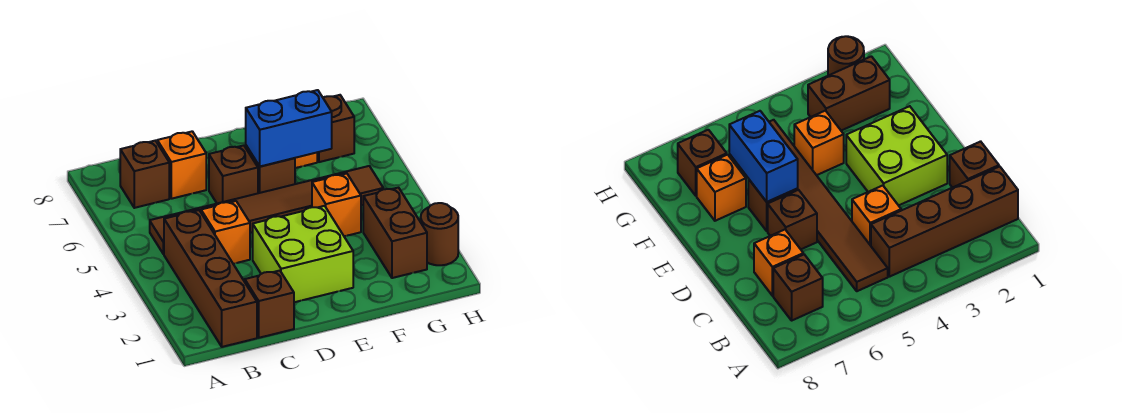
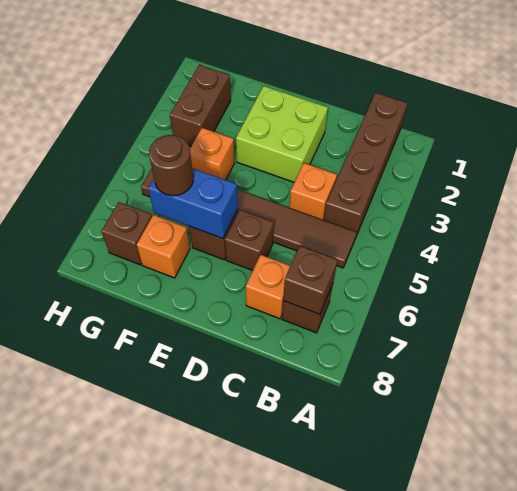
brown brick C1 level 1 -> brown brick B7 level 2
brown round brick H2 level 1 -> brown round brick F6 level 3

